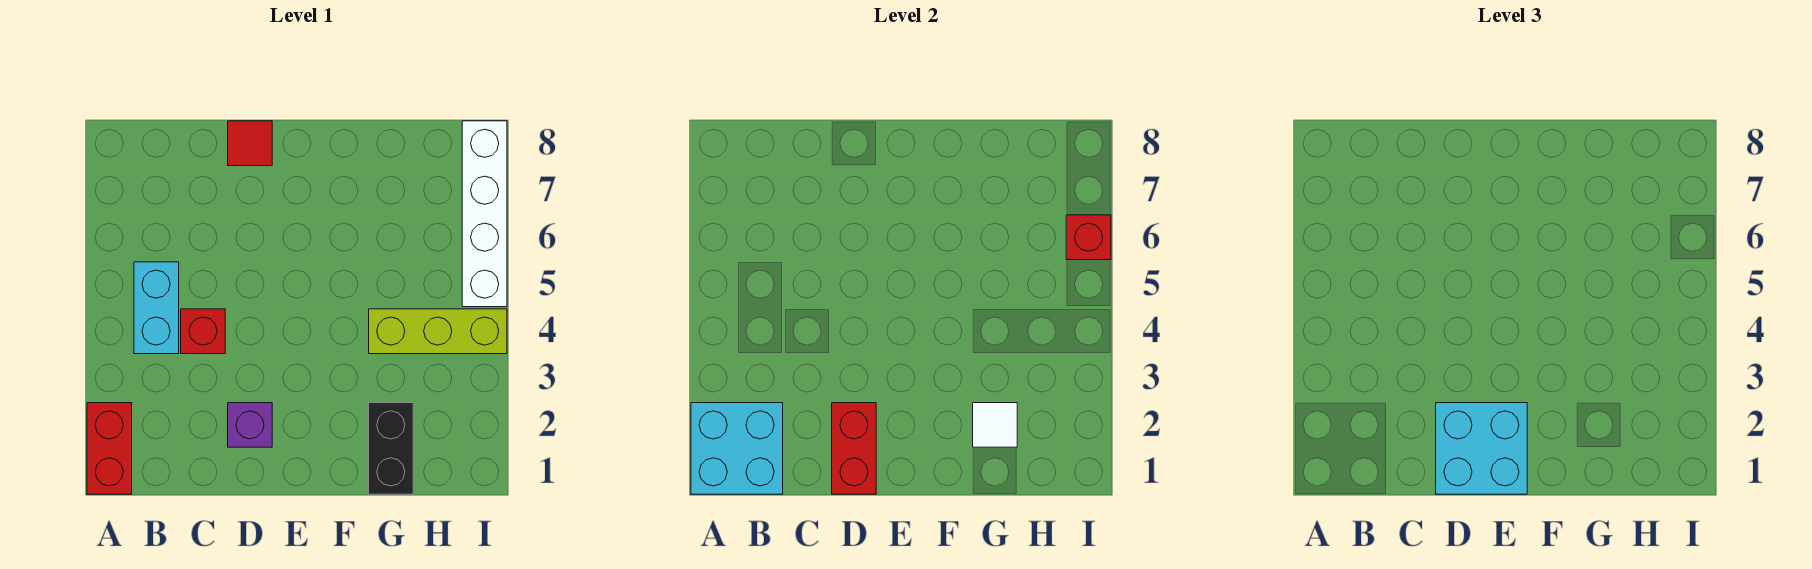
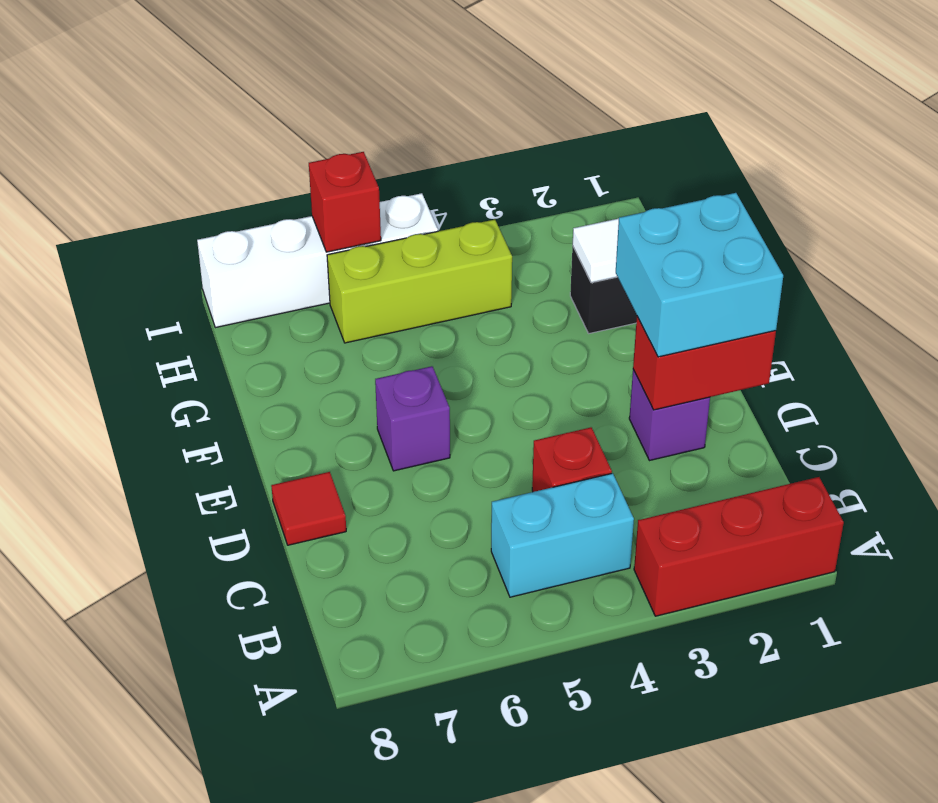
red brick A1:A2 level 1 -> red brick A1:A3 level 1
cyan brick A1:B2 level 2 -> none
none -> purple brick E6 level 1
lime brick G4:I4 level 1 -> lime brick H4:H6 level 1

